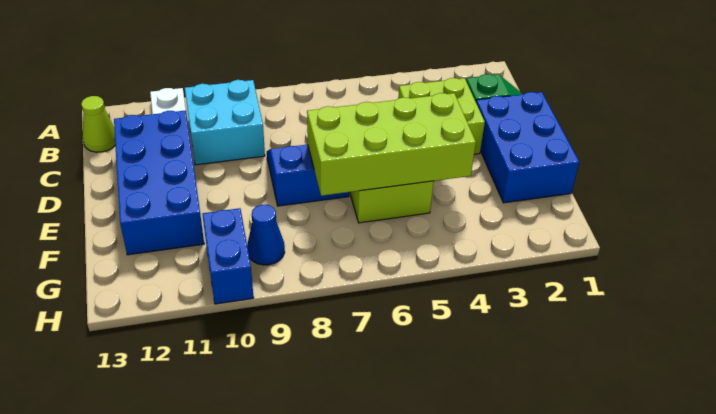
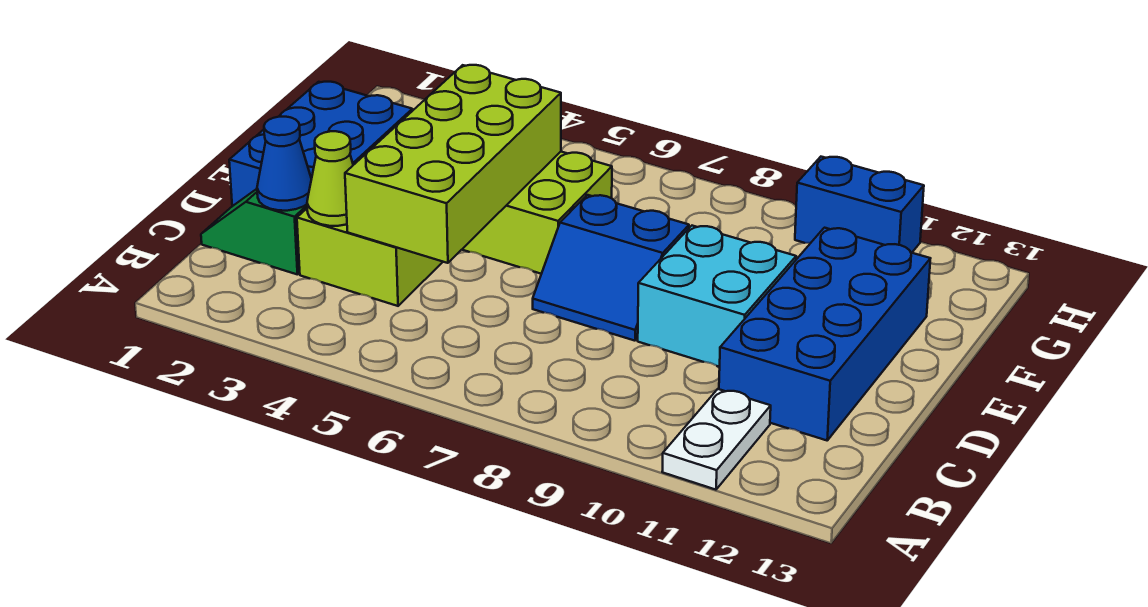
cyan brick B9:C10 level 1 -> cyan brick D9:E10 level 1
lime cone B13 level 1 -> lime cone C3 level 2
lime brick E4:F7 level 2 -> lime brick C4:F5 level 2
blue cone G9 level 1 -> blue cone C2 level 2
blue brick G10:H10 level 1 -> blue brick H10:H11 level 1

